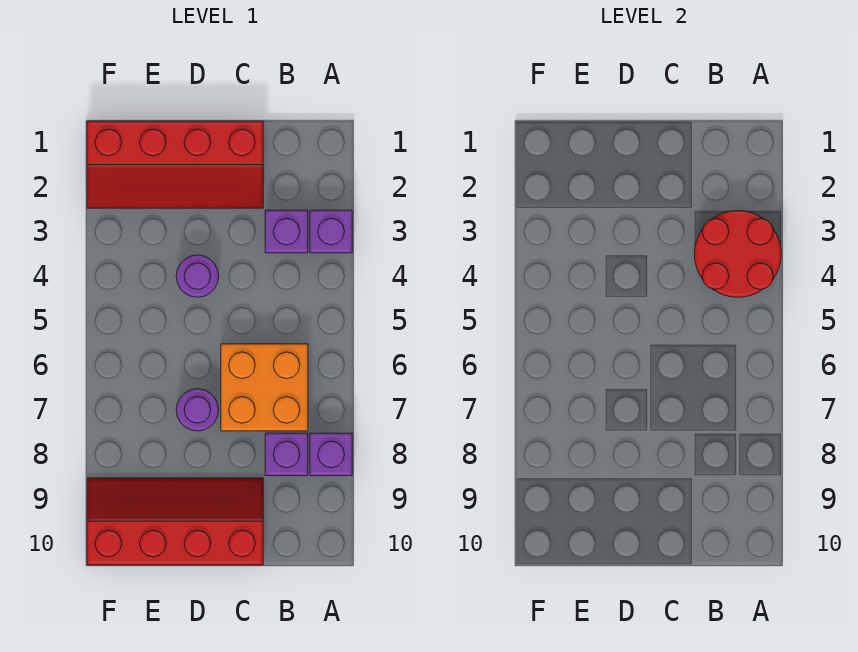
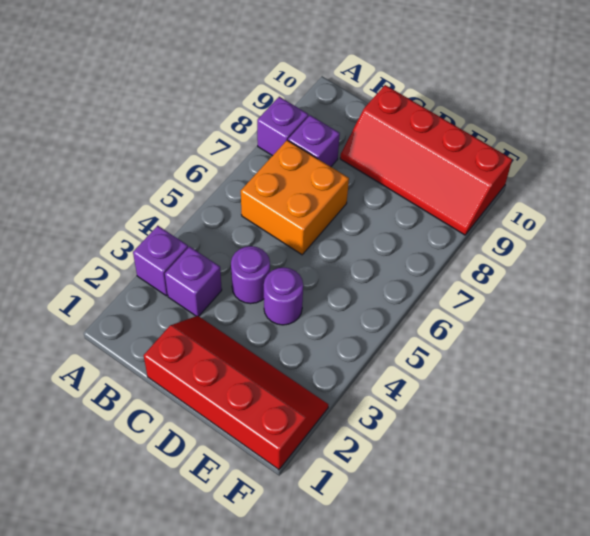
red round brick A3:B4 level 2 -> none
purple round brick D7 level 1 -> purple round brick C4 level 1

